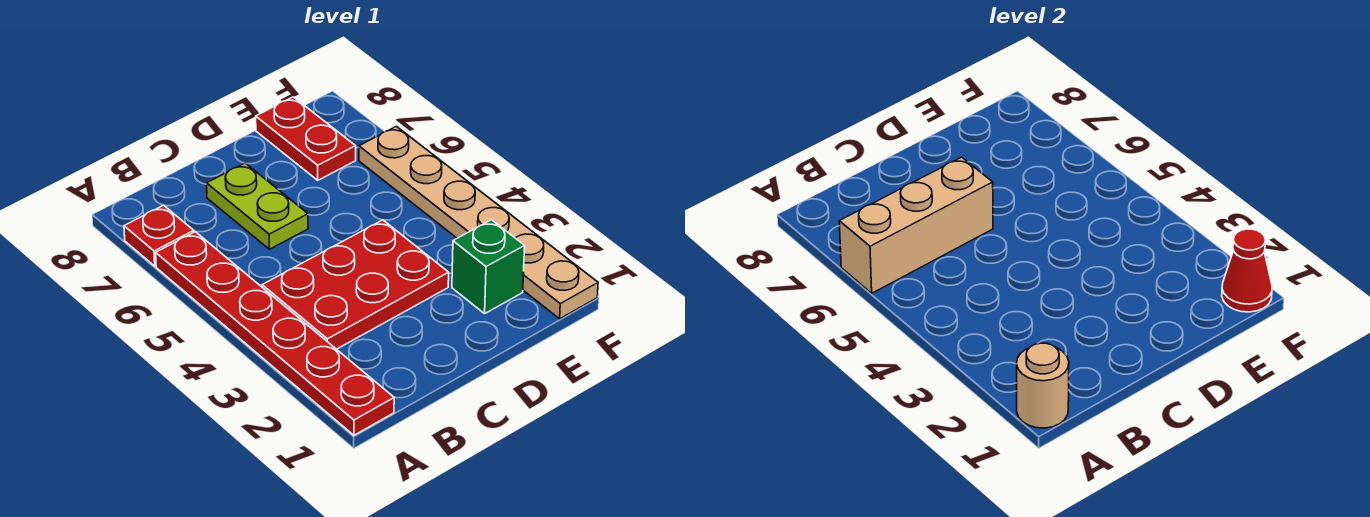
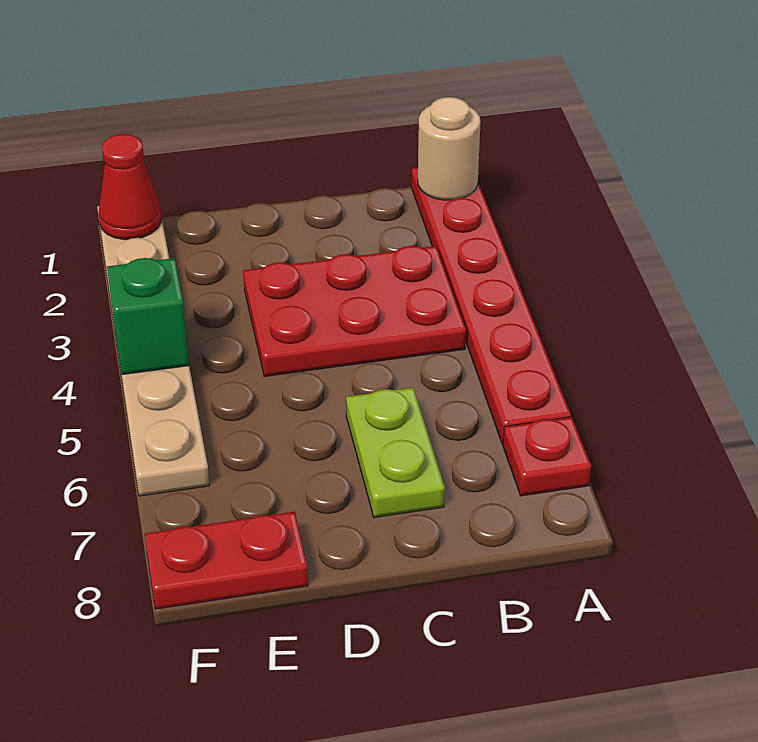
tan brick A6:C6 level 2 -> none
green brick E2 level 1 -> green brick F4 level 2
red plate E7:E8 level 1 -> red plate E8:F8 level 1

